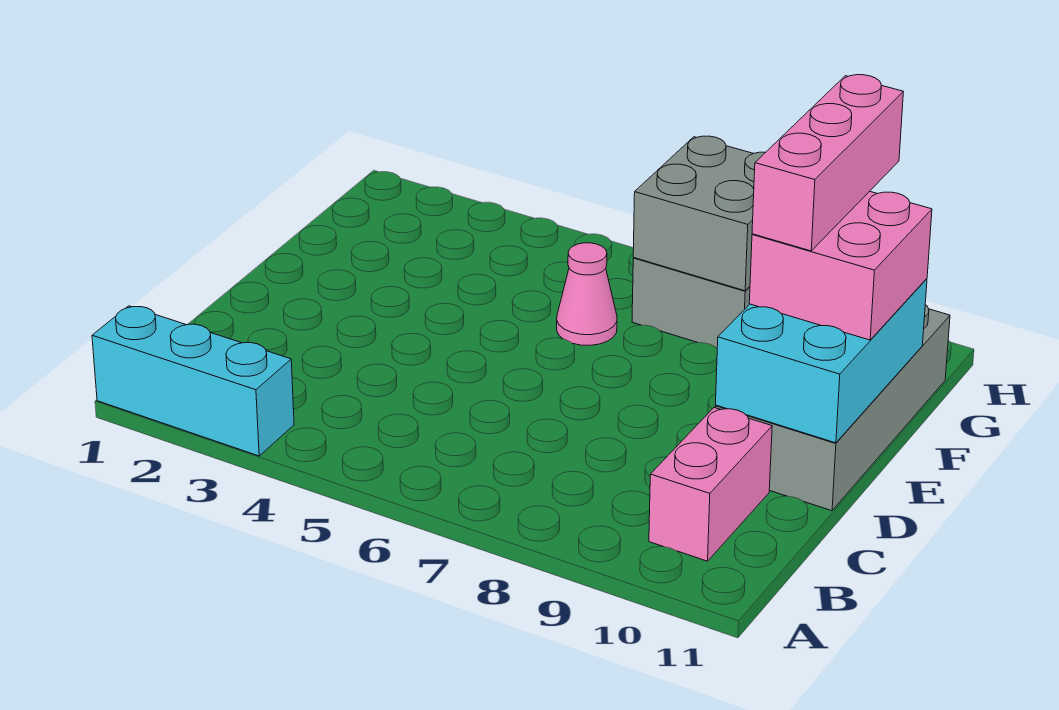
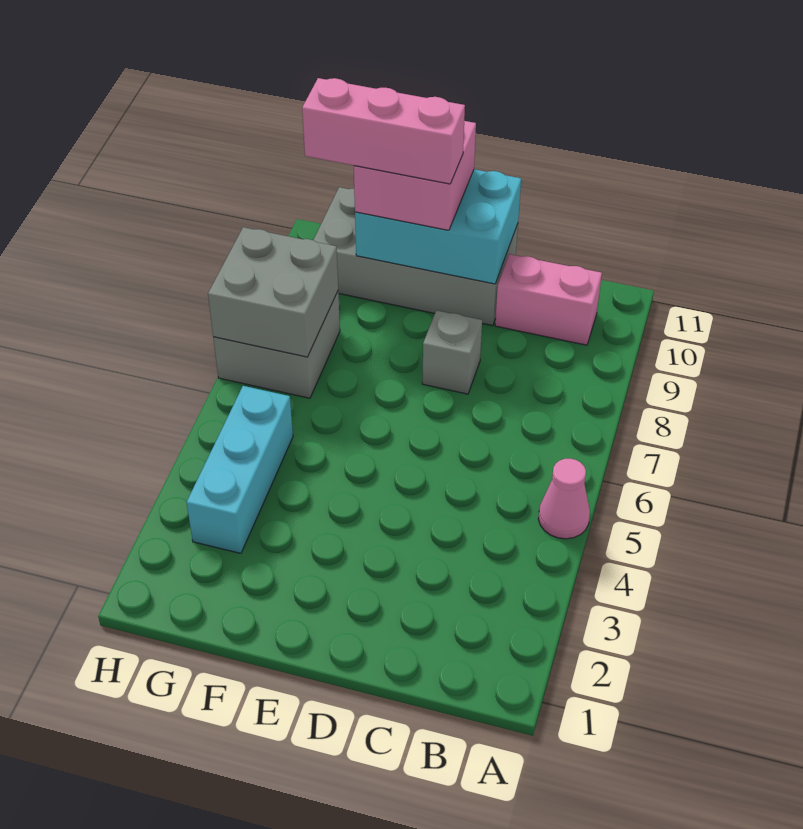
cyan brick A1:A3 level 1 -> cyan brick G3:G5 level 1
none -> grey brick D8 level 1
pink cone F6 level 1 -> pink cone A5 level 1

